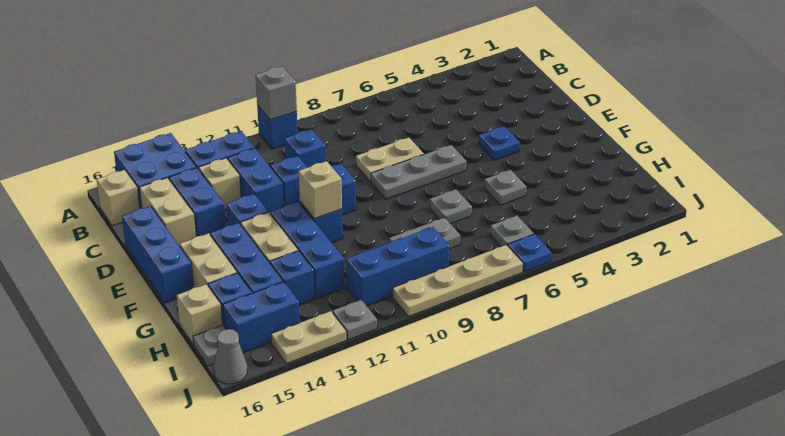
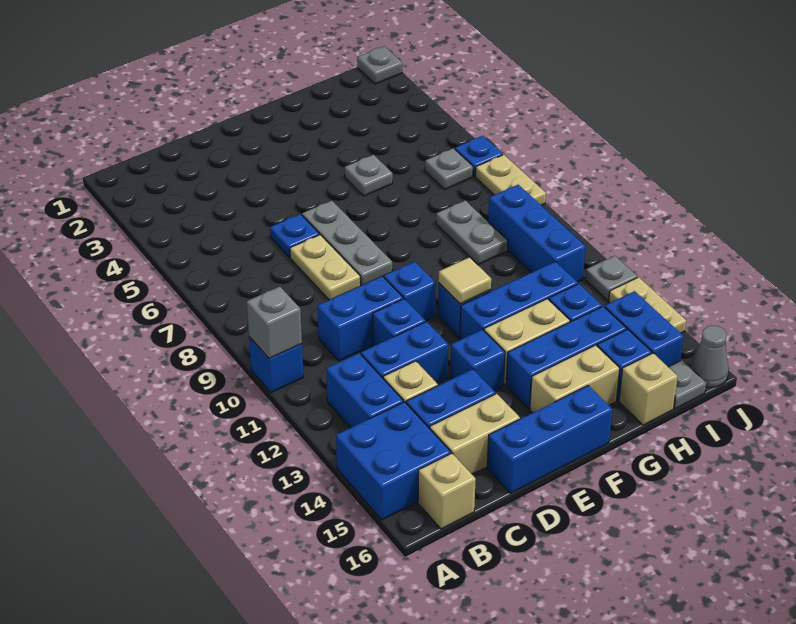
blue brick C10 level 1 -> blue brick C10:D10 level 1
blue plate E4 level 1 -> blue plate D6 level 1
tan brick F11 level 2 -> tan tile F11 level 2
grey plate G7 level 1 -> grey plate J1 level 1
tan plate J7:J10 level 1 -> tan plate J7:J8 level 1

